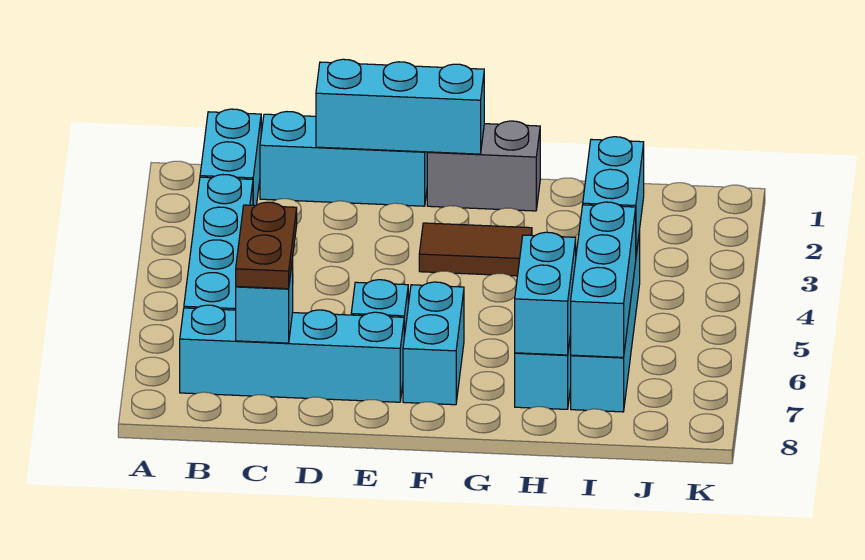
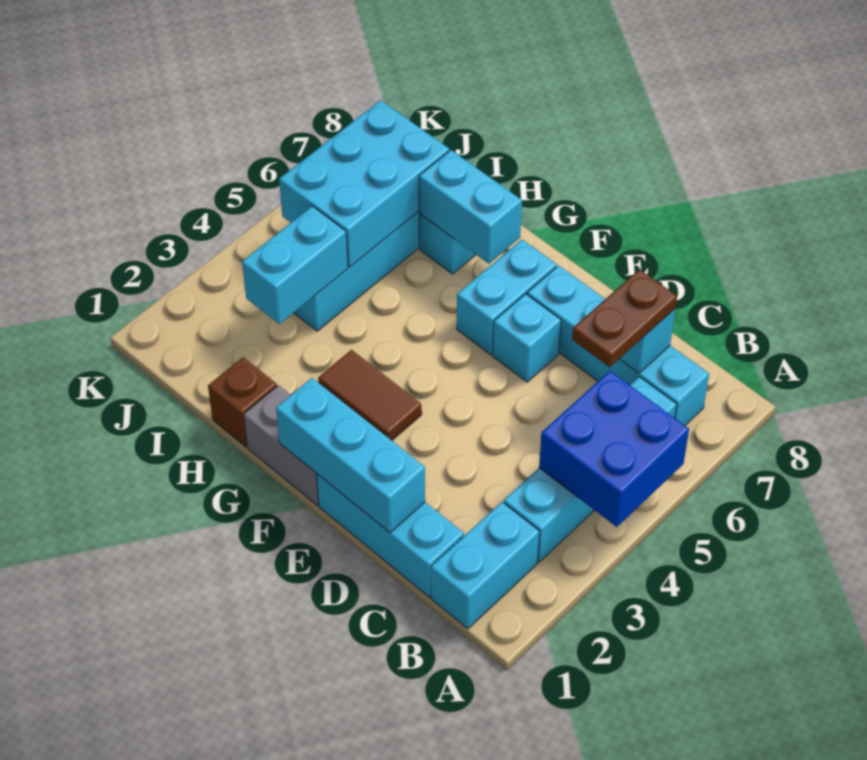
none -> blue brick A4:B5 level 2
none -> brown brick H1 level 1
cyan brick H6:H7 level 2 -> cyan brick G7:H7 level 2
cyan brick I5:I7 level 2 -> cyan brick I5:J7 level 2

